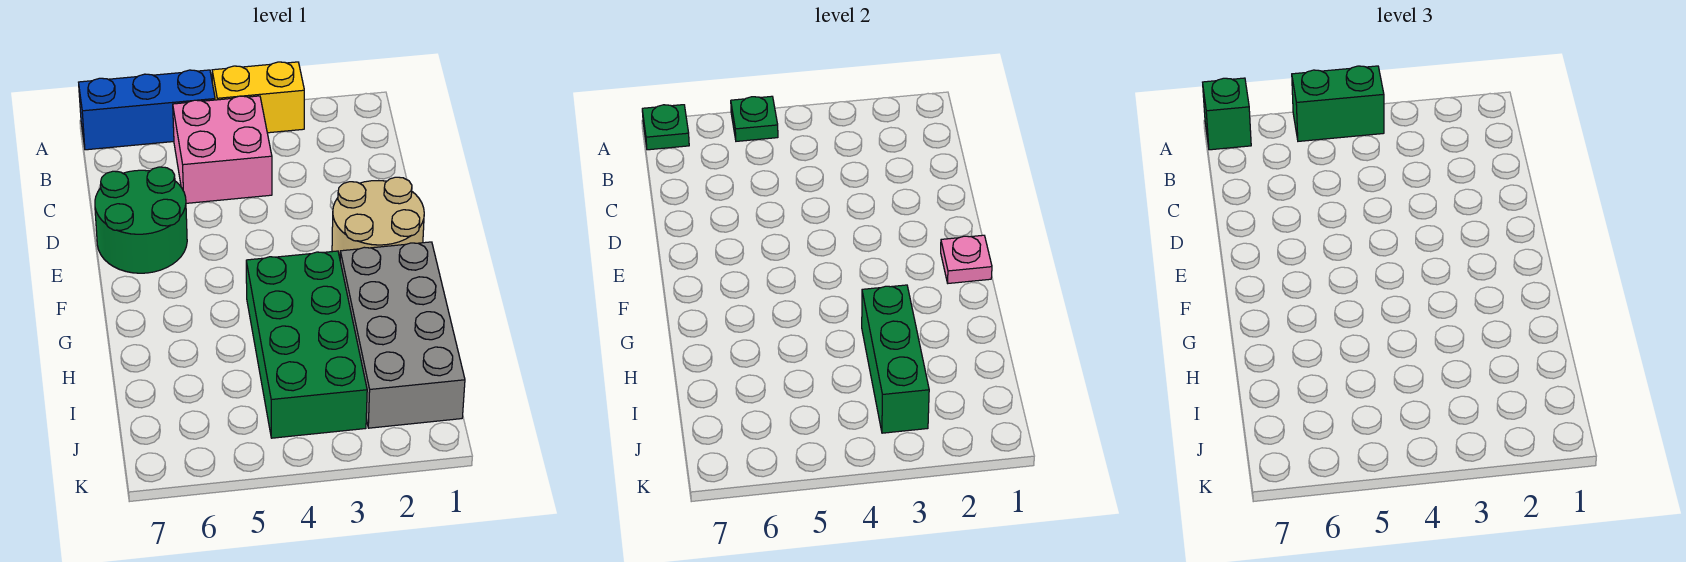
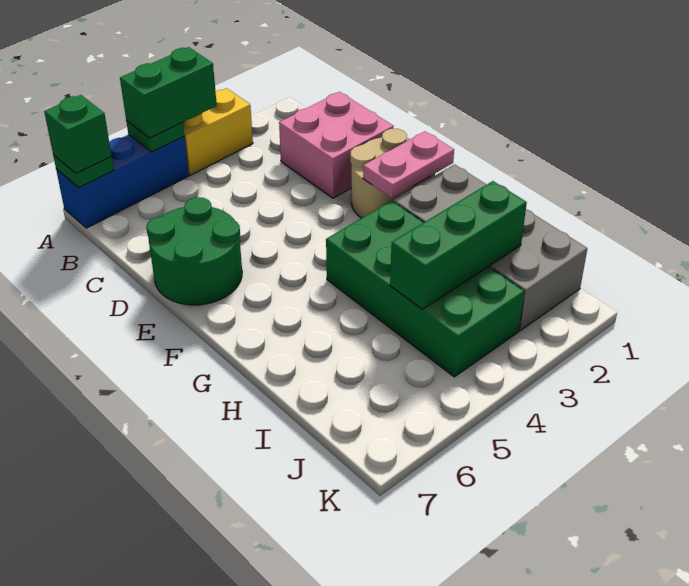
pink brick B4:C5 level 1 -> pink brick C1:D2 level 1
pink plate F1 level 2 -> pink plate F1:F2 level 2
green brick H3:J3 level 2 -> green brick I2:I4 level 2

